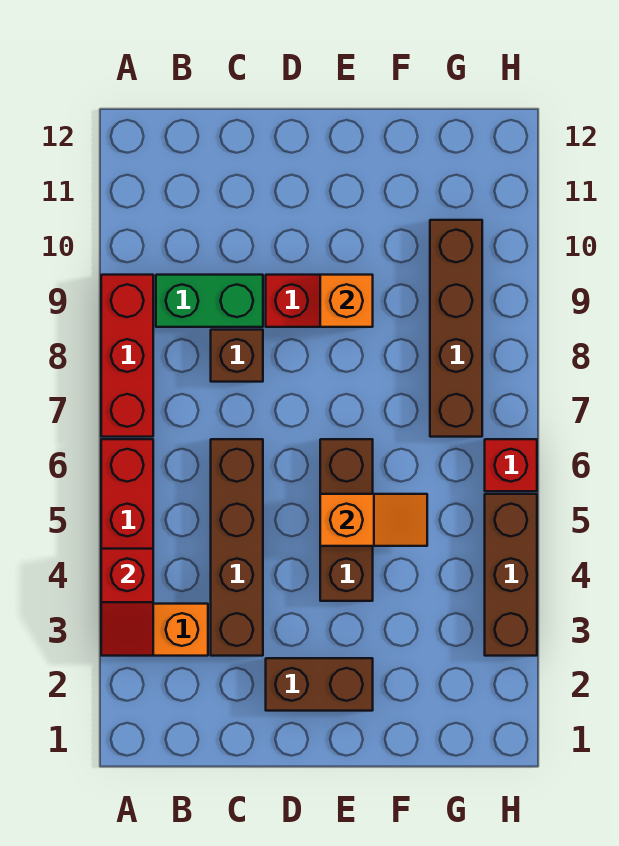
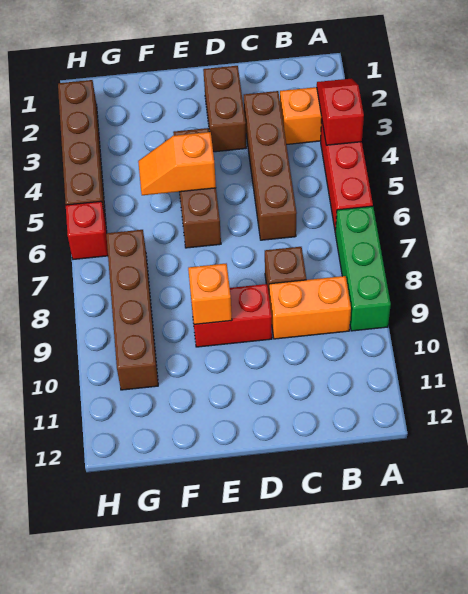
red brick A7:A9 level 1 -> green brick A7:A9 level 1
green brick B9:C9 level 1 -> orange brick B9:C9 level 1
brown brick D2:E2 level 1 -> brown brick D2:D3 level 1
brown brick H3:H5 level 1 -> brown brick H2:H5 level 1

